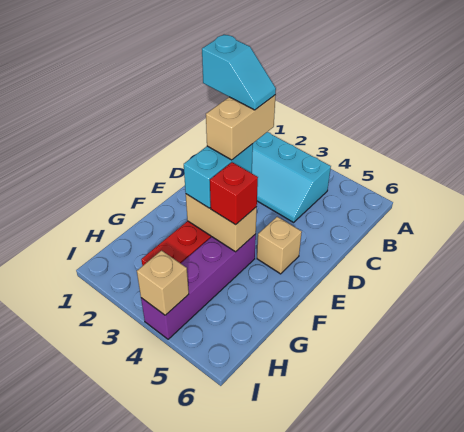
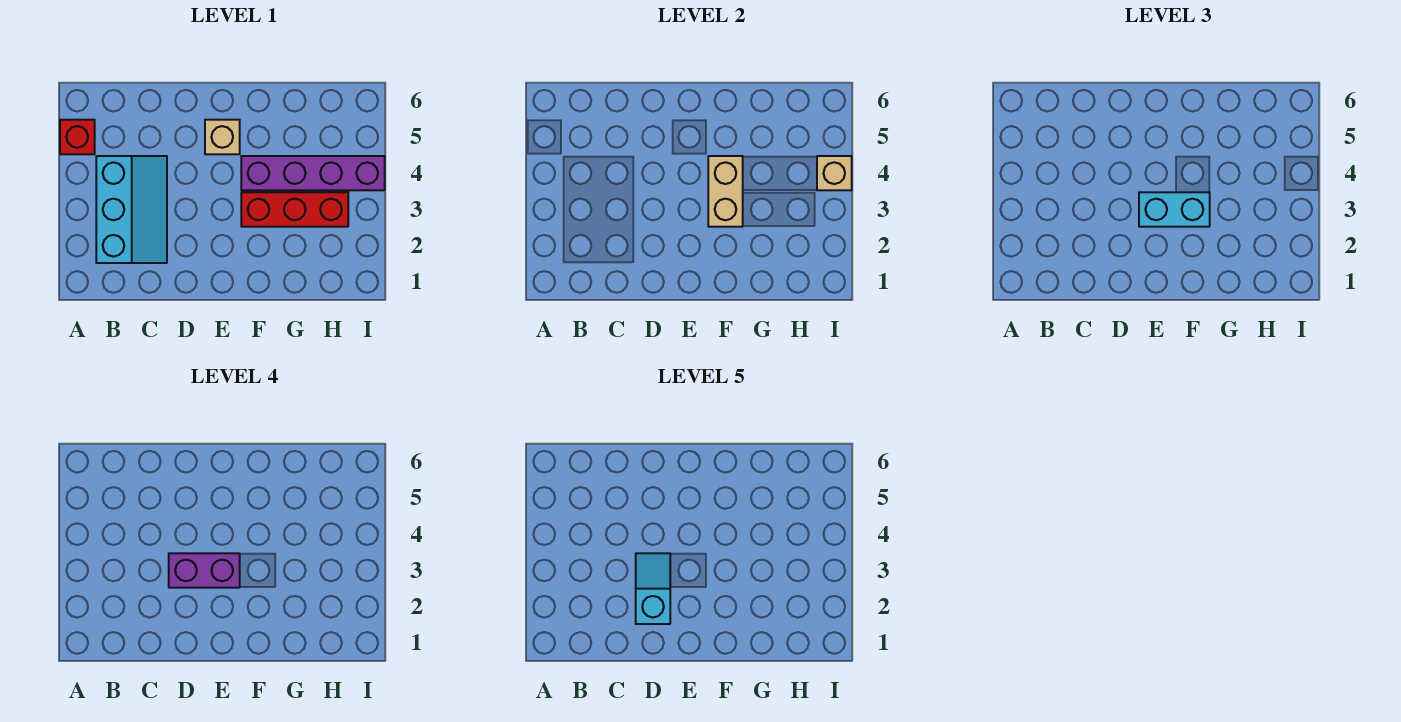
tan brick D3:E3 level 4 -> purple brick D3:E3 level 4
red brick F4 level 3 -> red brick A5 level 1

